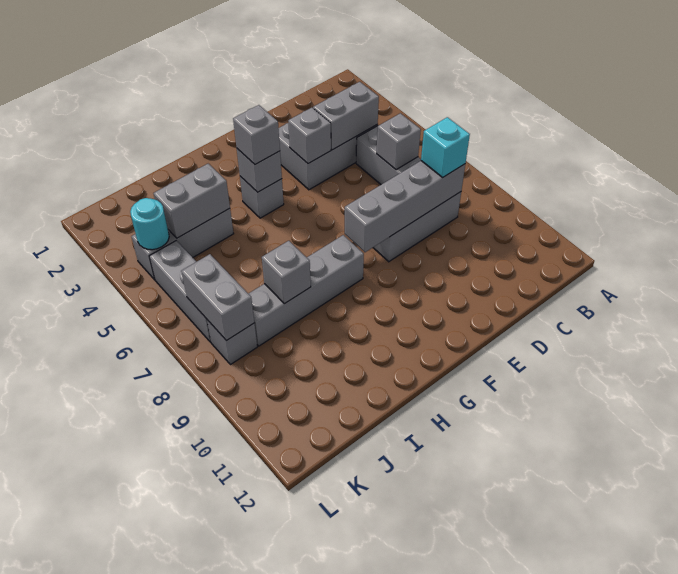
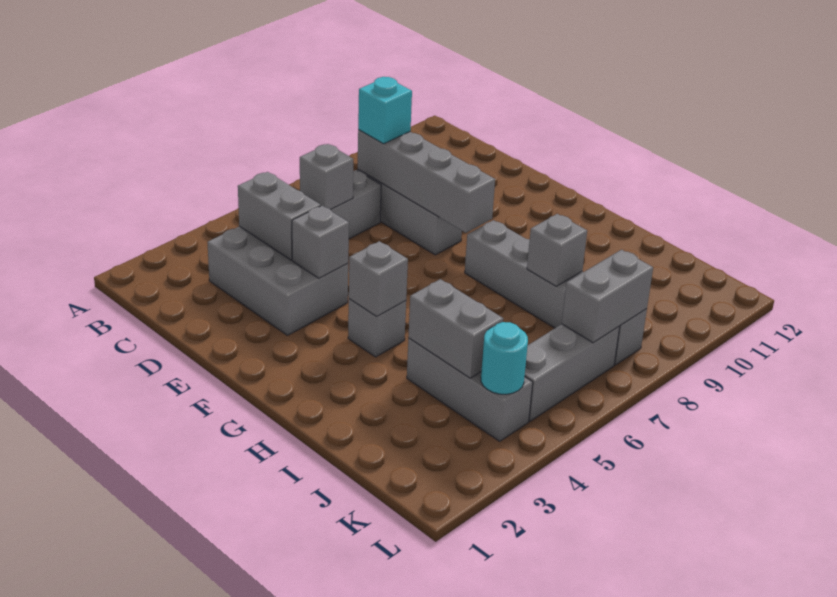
grey brick G4 level 3 -> none

